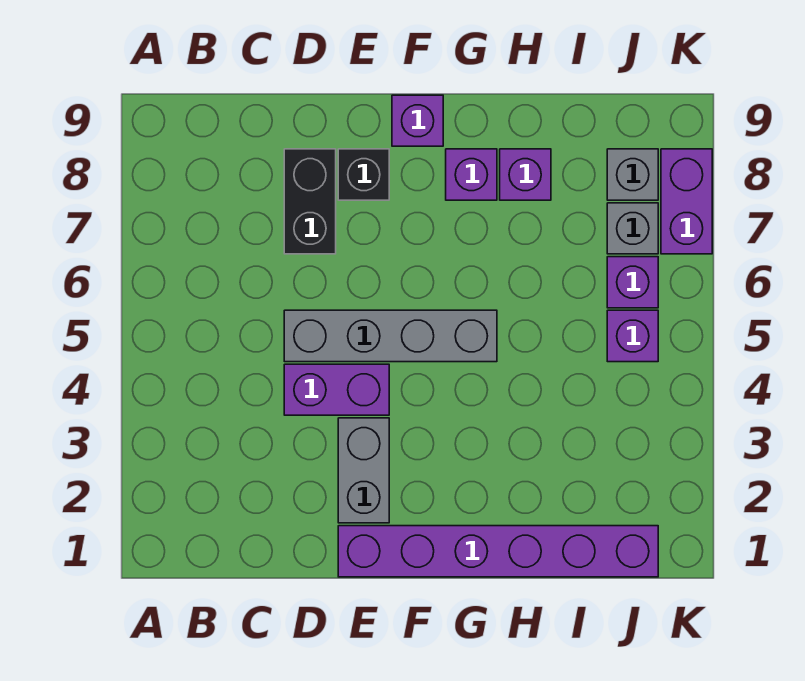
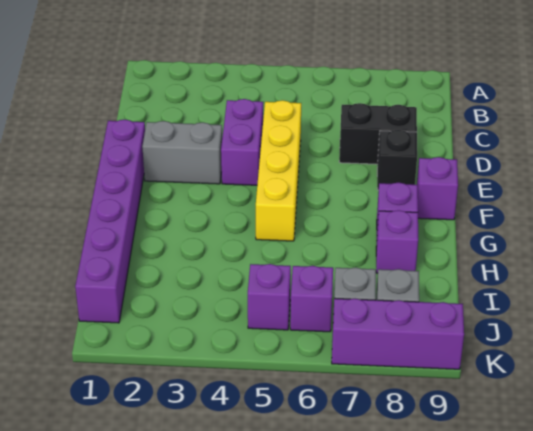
grey brick D5:G5 level 1 -> yellow brick D5:G5 level 1
purple brick K7:K8 level 1 -> purple brick K7:K9 level 1

